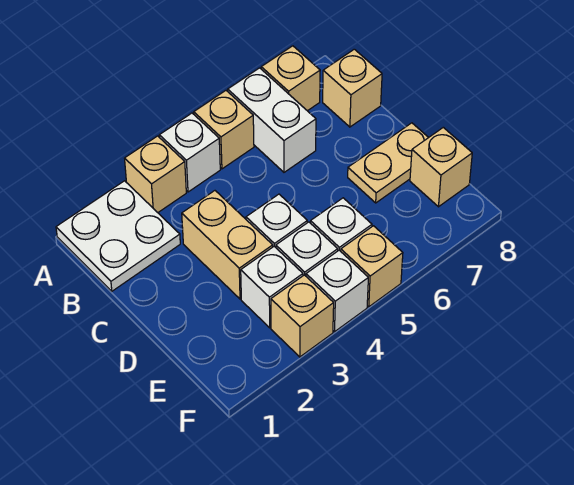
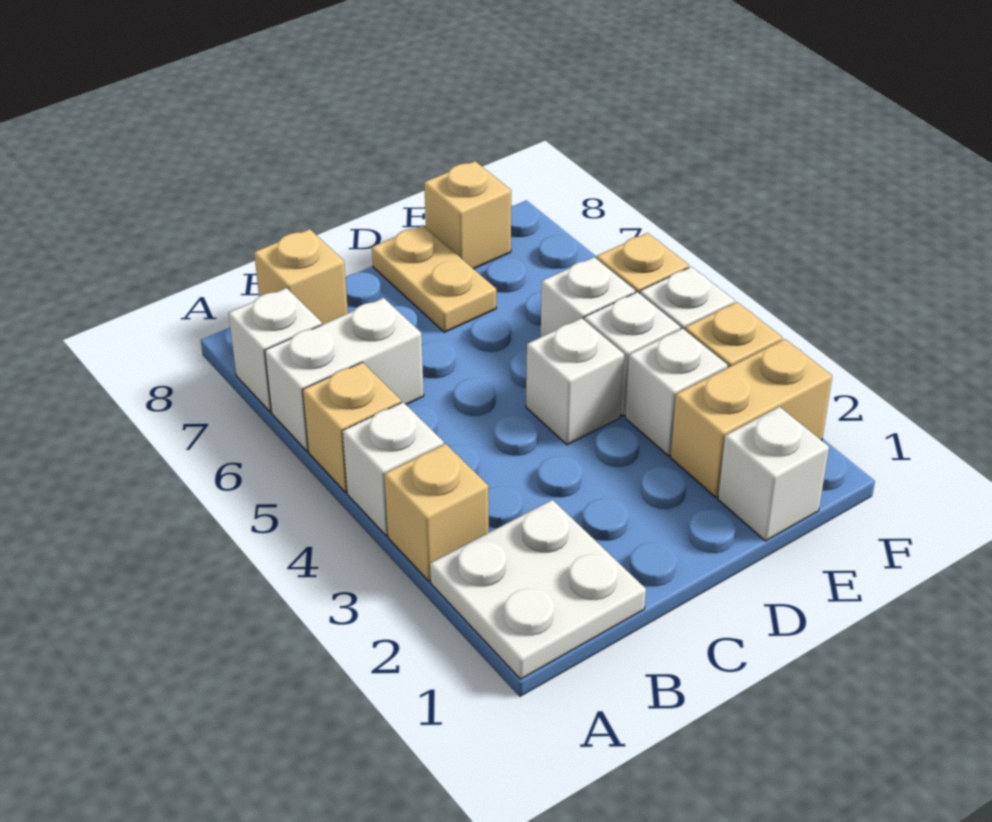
tan brick A7 level 1 -> white brick A7 level 1
tan brick C3:D3 level 1 -> tan brick E2:F2 level 1
none -> white brick E1 level 1

